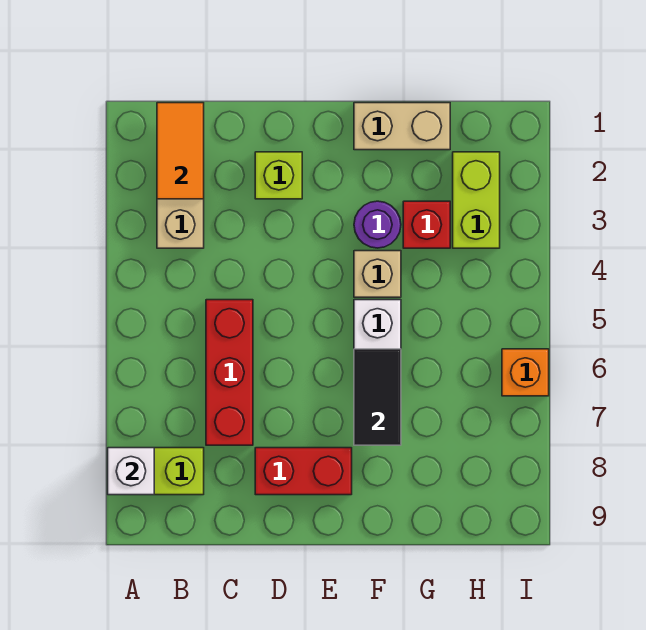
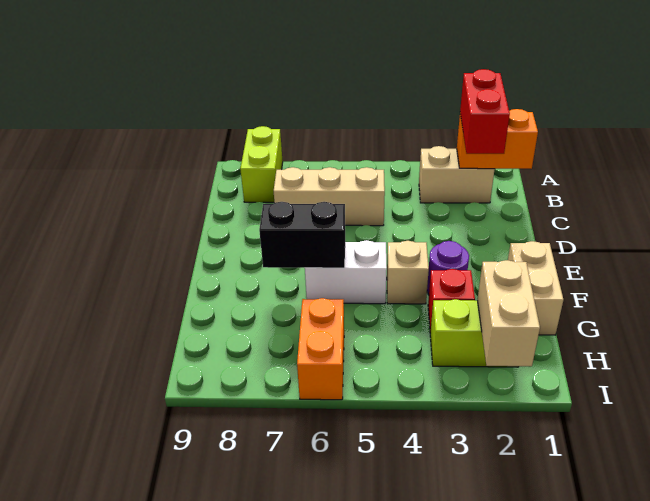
white brick A8 level 2 -> none
orange tile B1:B2 level 2 -> orange brick B1:B2 level 2
red brick C5:C7 level 1 -> tan brick C5:C7 level 1
lime brick D2 level 1 -> none
red brick D8:E8 level 1 -> red brick B2:C2 level 3
black tile F6:F7 level 2 -> black brick F6:F7 level 2
none -> tan brick H2:I2 level 2
orange brick I6 level 1 -> orange brick H6:I6 level 1

